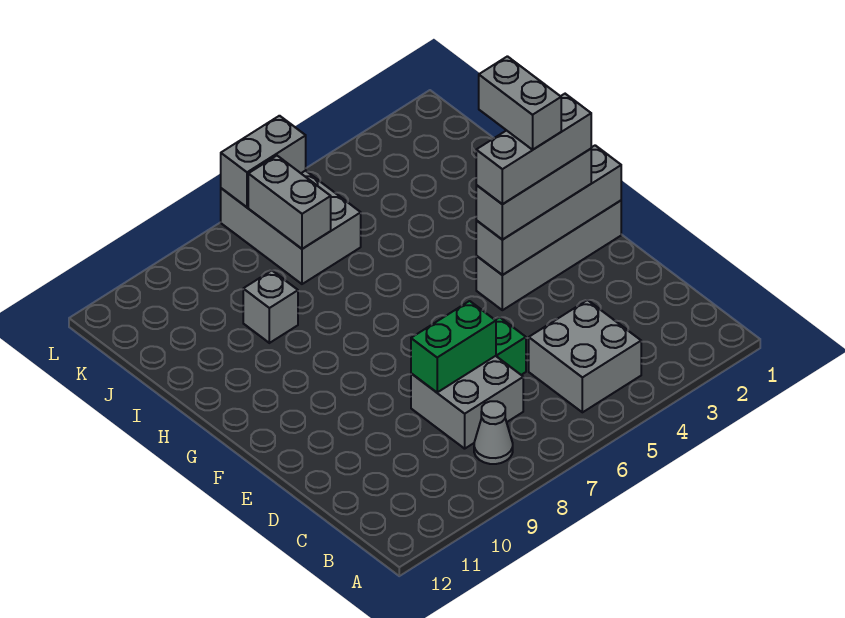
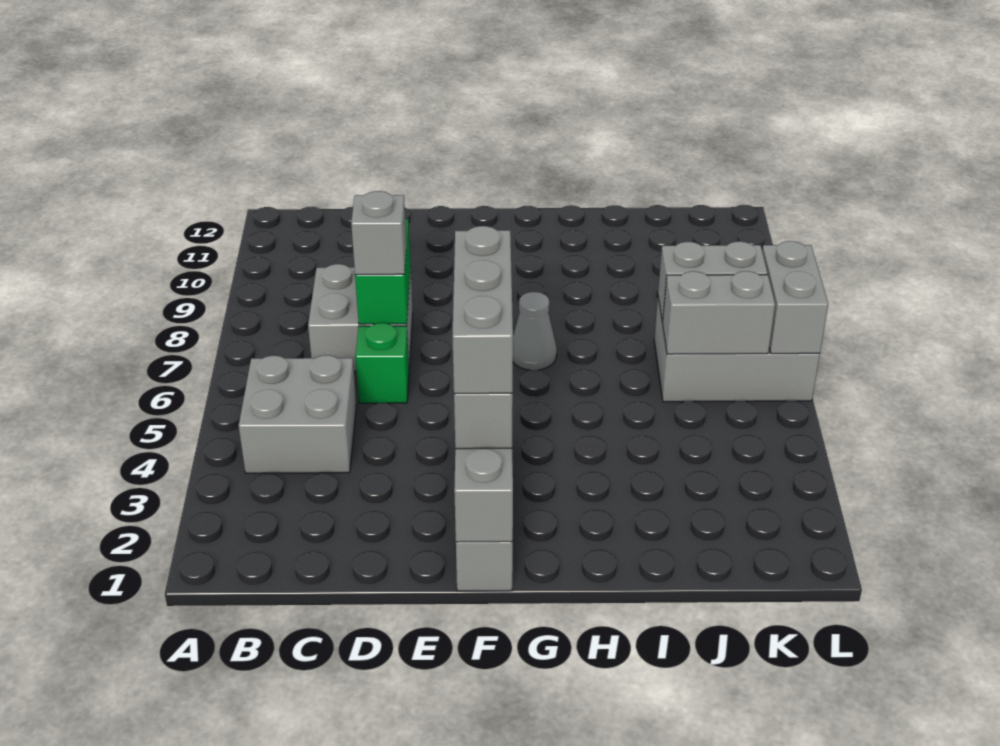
grey cone B8 level 1 -> grey cone G7 level 1
grey brick F3:G3 level 5 -> grey brick J6:K6 level 2
grey brick I9 level 1 -> grey brick D7 level 3

